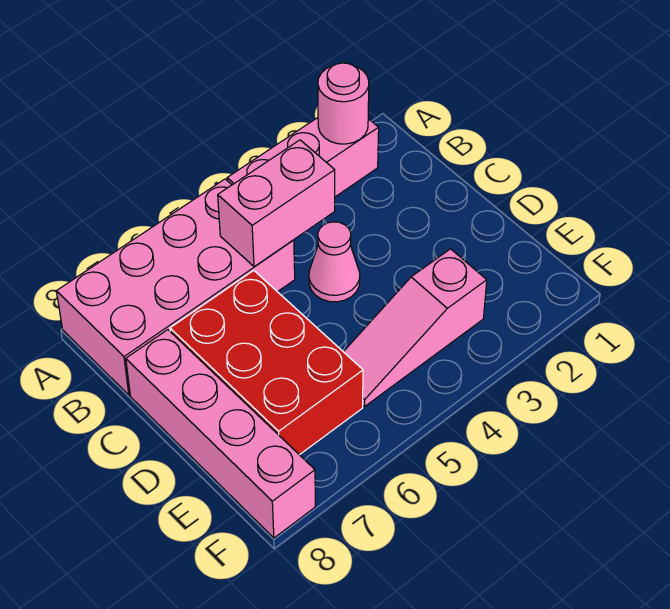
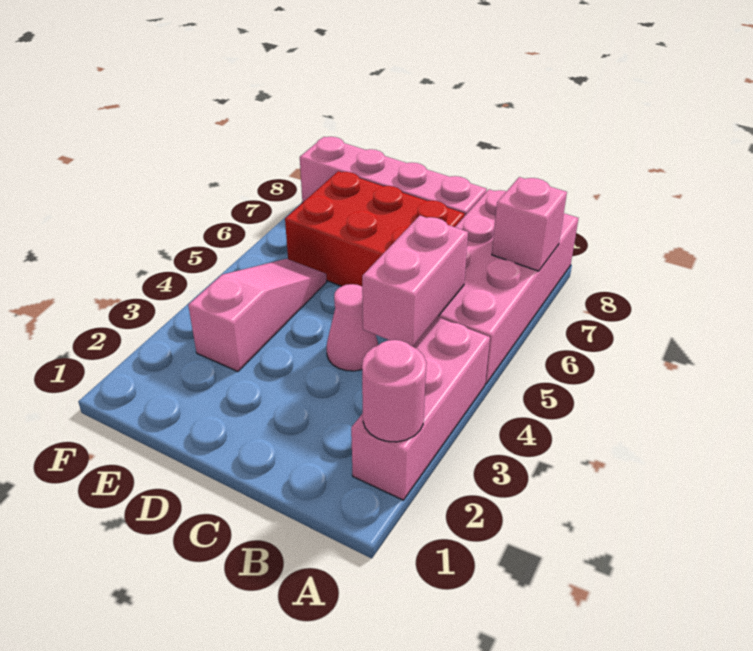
none -> pink brick A7 level 2

